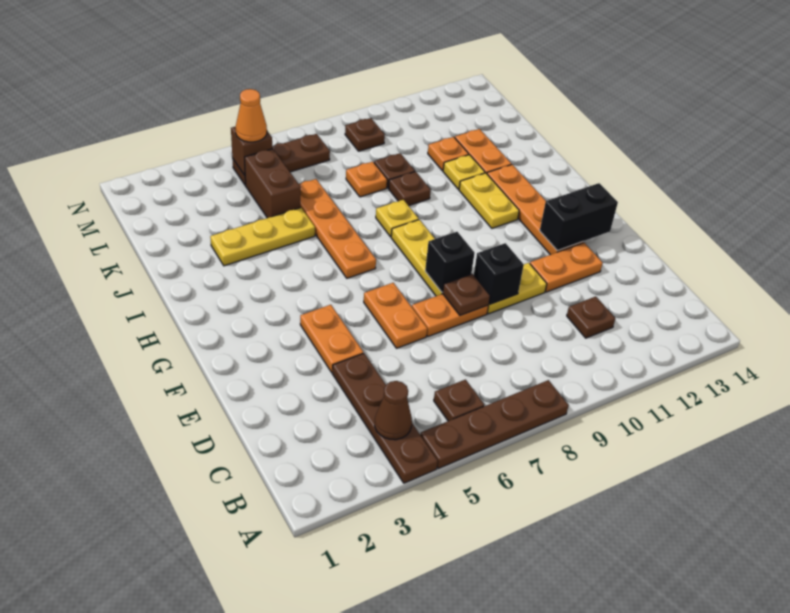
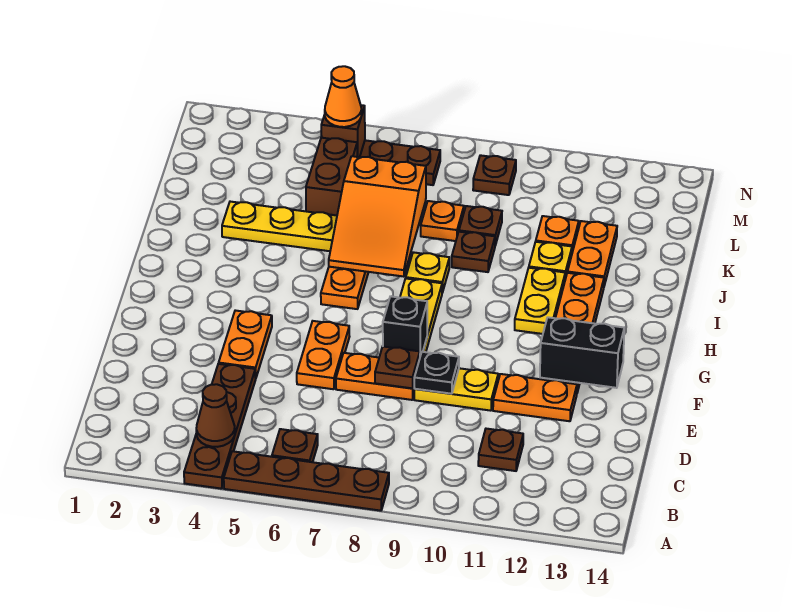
black brick E9 level 2 -> black plate E9 level 2
none -> orange slope I6:K7 level 2 top K

